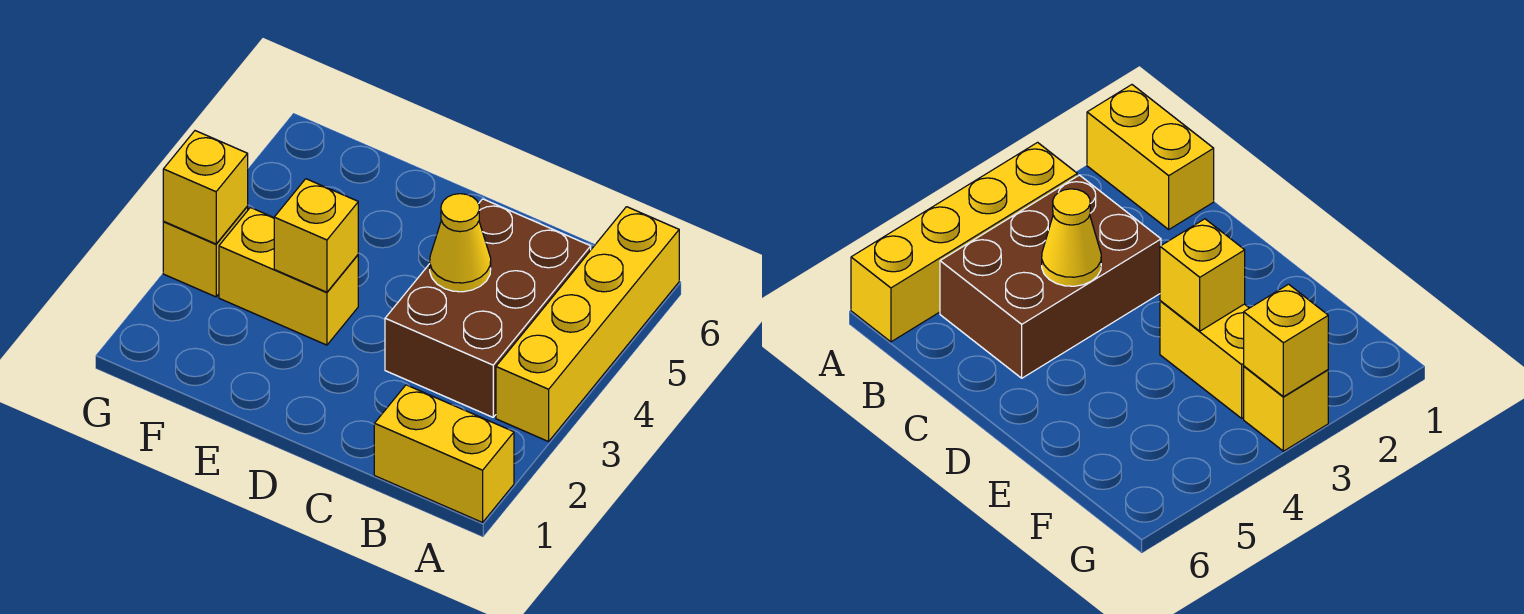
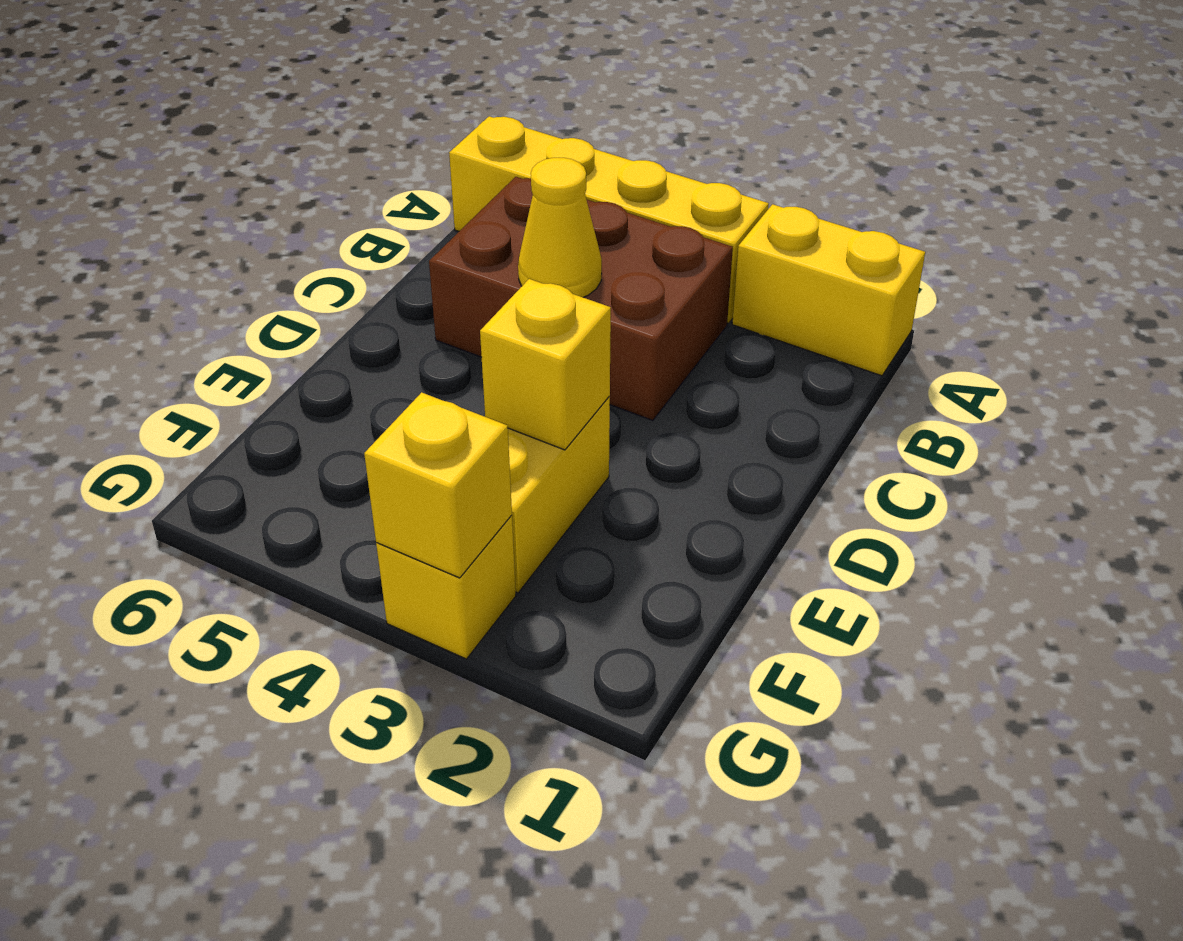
yellow brick A1:B1 level 1 -> yellow brick A1:A2 level 1

